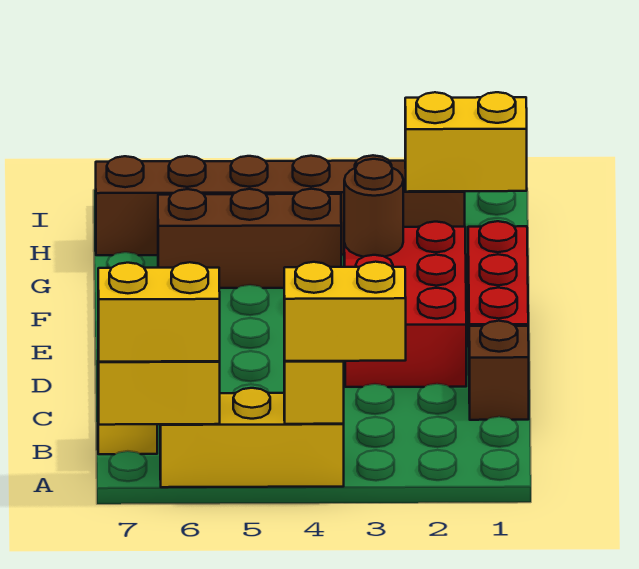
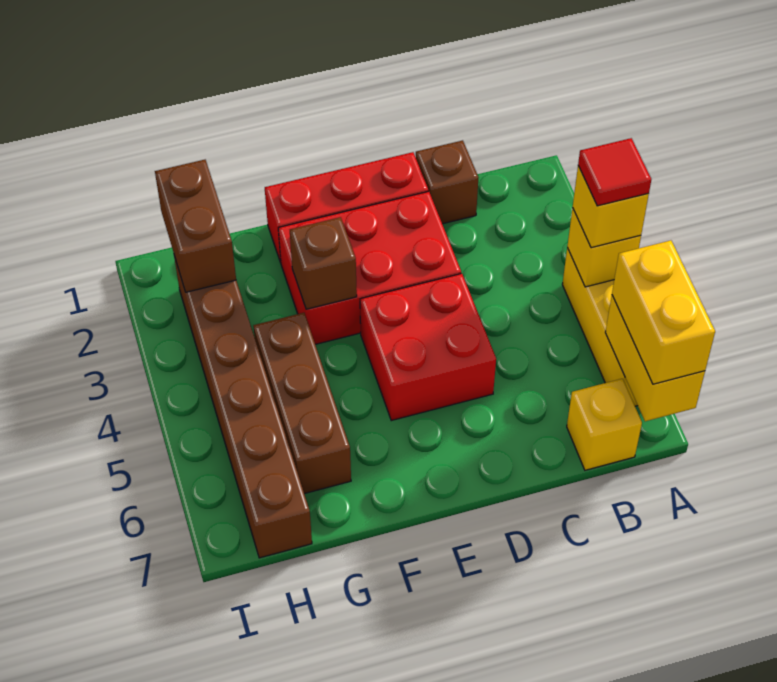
yellow brick A3:A4 level 3 -> yellow brick A4 level 3
none -> red tile A4 level 4
none -> red brick D4:E5 level 1
brown round brick F3 level 2 -> brown brick F3 level 2
yellow brick H1:H2 level 2 -> brown brick H1:H2 level 2

